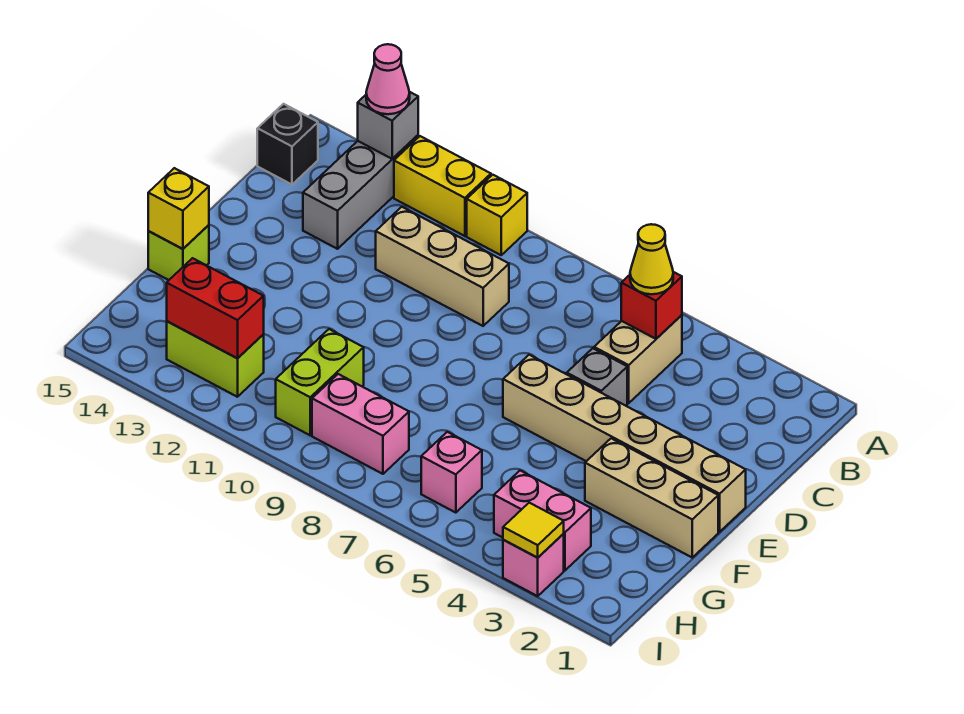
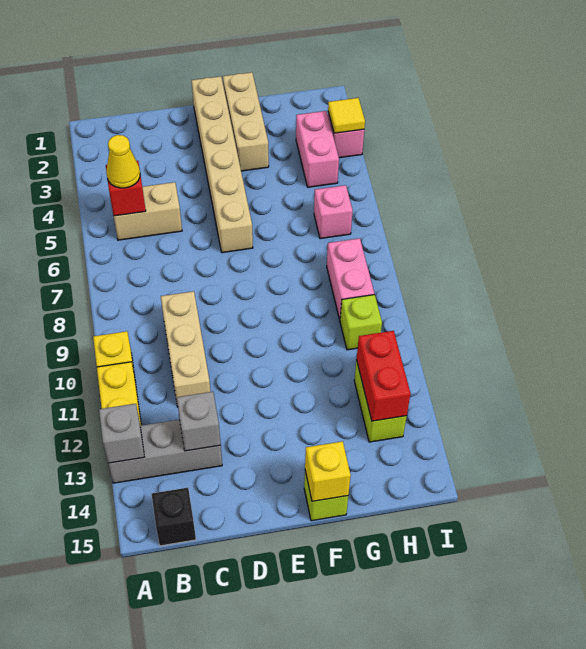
pink cone A13 level 3 -> none
grey brick D5 level 1 -> grey brick C13 level 2
lime brick G10:H10 level 1 -> lime brick H10 level 1

